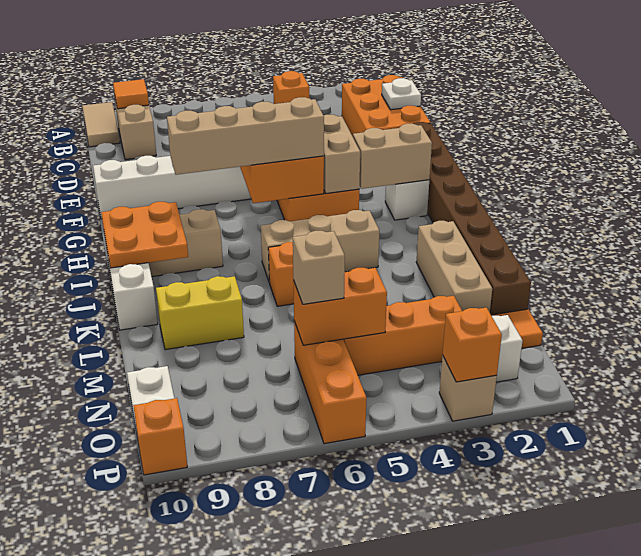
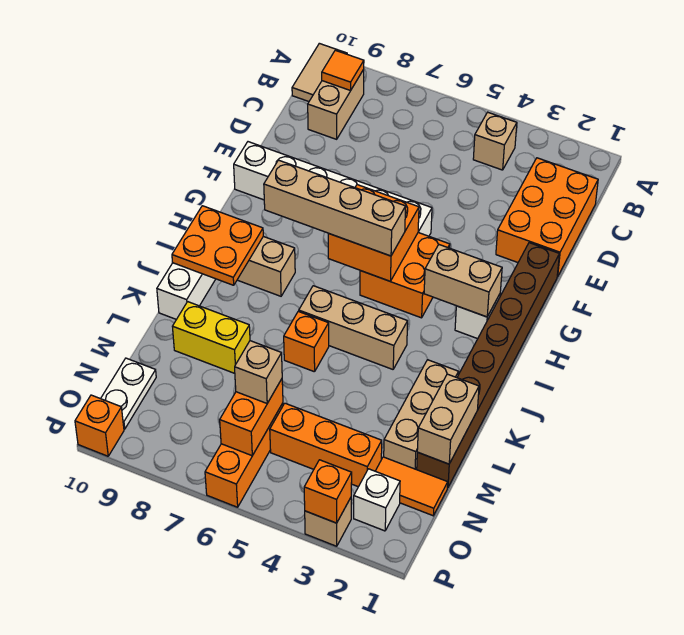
orange brick B4 level 1 -> tan brick B4 level 1
white plate D1 level 2 -> none
tan brick G4:H4 level 2 -> tan brick L1:M1 level 2
orange brick N5:N6 level 2 -> orange brick N6:O6 level 2

